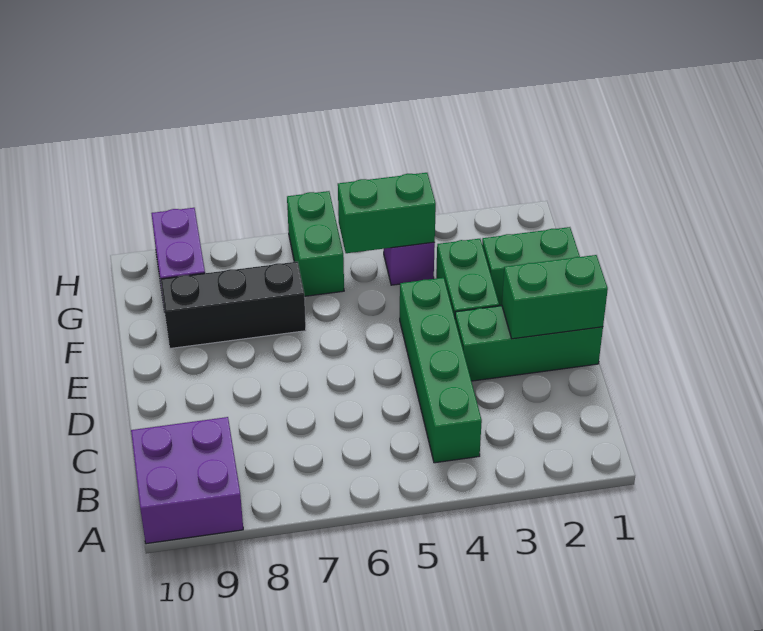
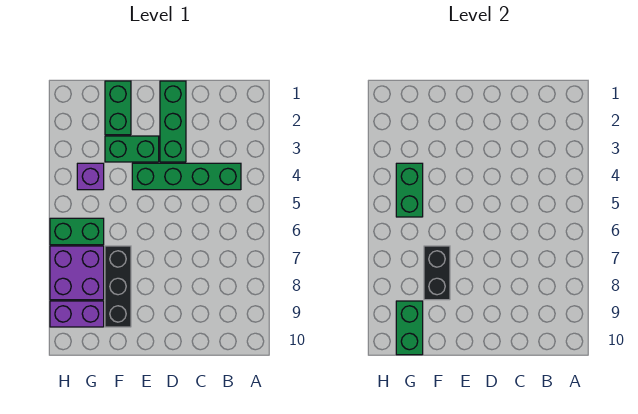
purple brick A9:B10 level 1 -> purple brick G7:H8 level 1
green brick D1:D2 level 2 -> green brick G9:G10 level 2
none -> black brick F7:F8 level 2

